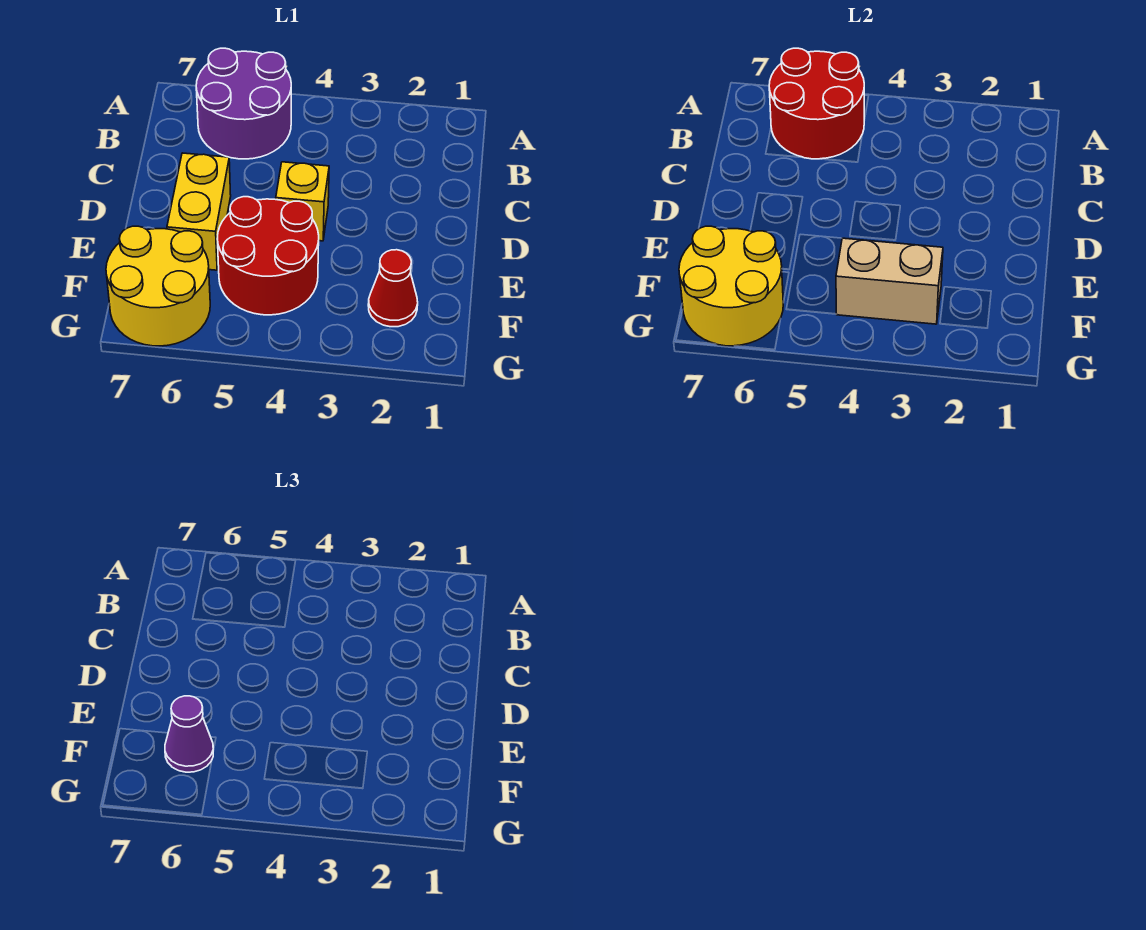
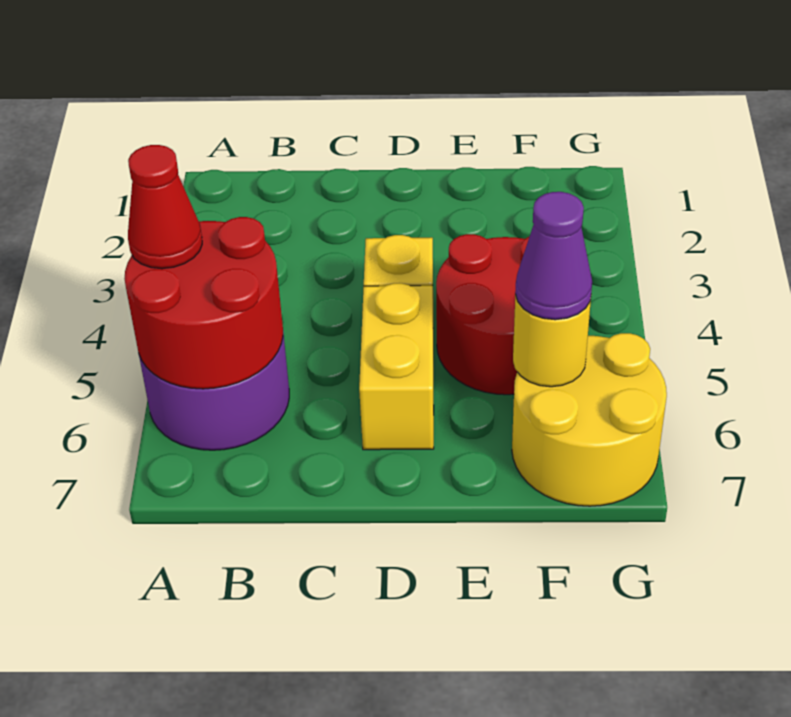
yellow brick D6:E6 level 1 -> yellow brick D5:D6 level 1
red cone F2 level 1 -> red cone A5 level 3
tan brick F3:F4 level 2 -> none
yellow round brick F6:G7 level 2 -> yellow round brick F6 level 2

